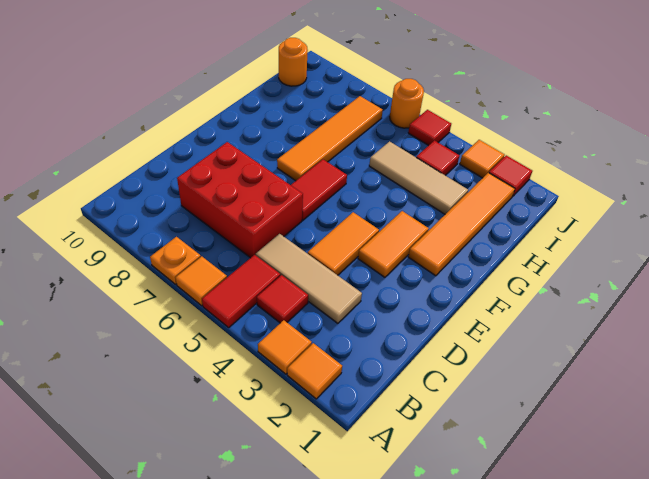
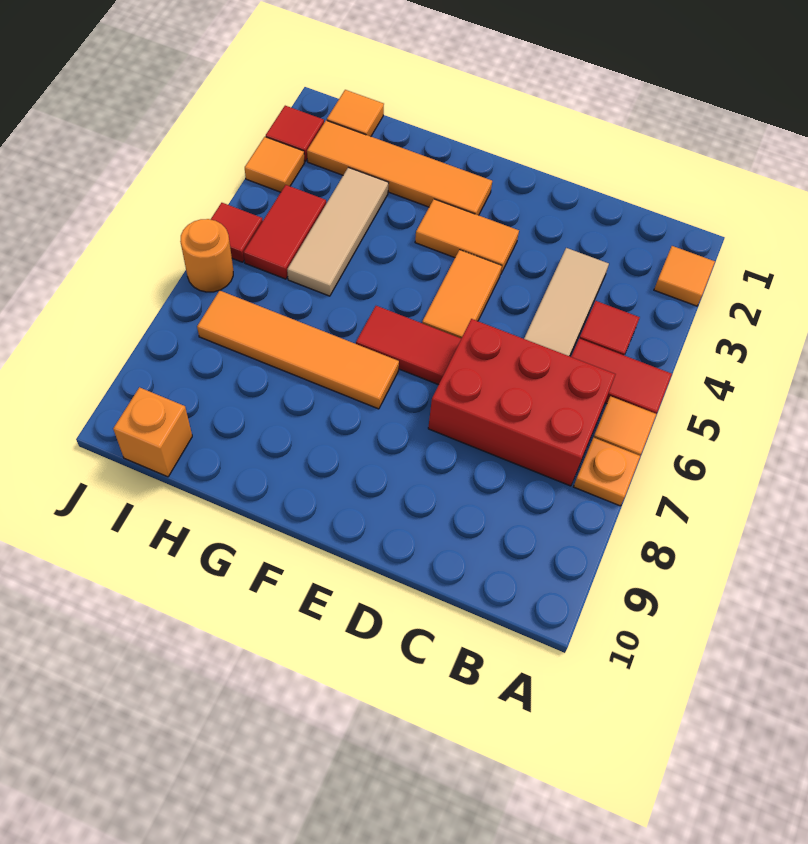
orange tile A3 level 1 -> orange tile I1 level 1
red brick C6:D8 level 1 -> red brick B6:D7 level 1
orange tile D4:E4 level 1 -> orange tile E4:E5 level 1
red tile I4 level 1 -> red tile I4:I5 level 1
orange round brick I10 level 1 -> orange brick I10 level 1

